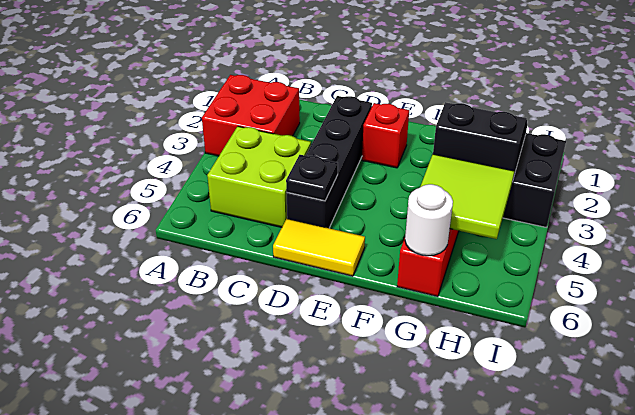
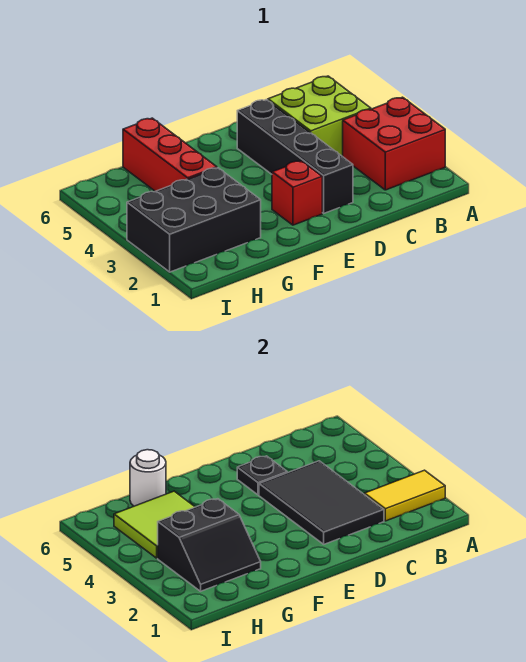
none -> black tile C2:D4 level 2
yellow tile D6:E6 level 1 -> yellow tile A2:B2 level 2

